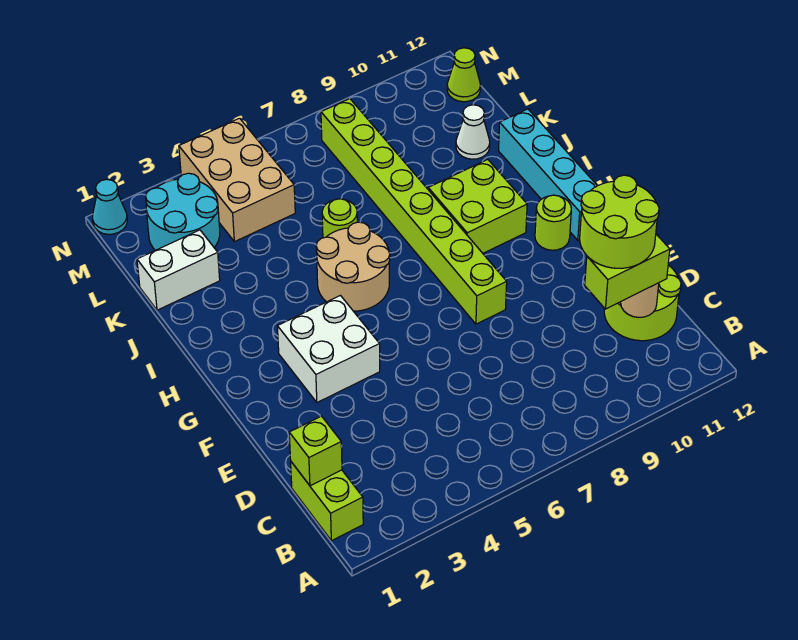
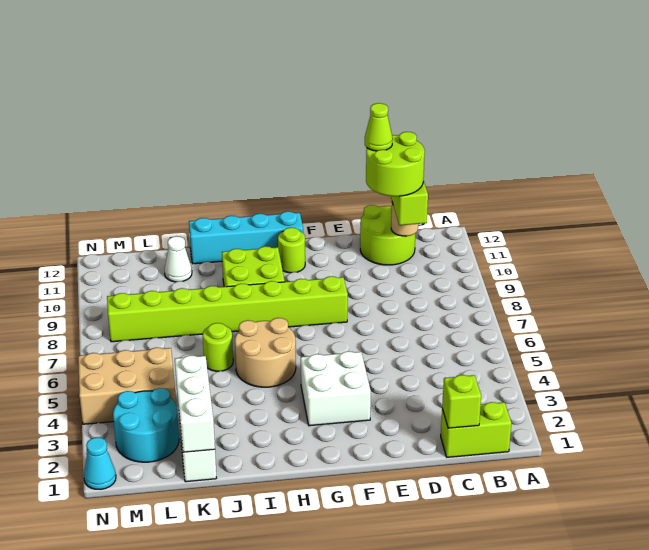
none -> white brick K1:K3 level 2
lime cone M12 level 1 -> lime cone D11 level 5

